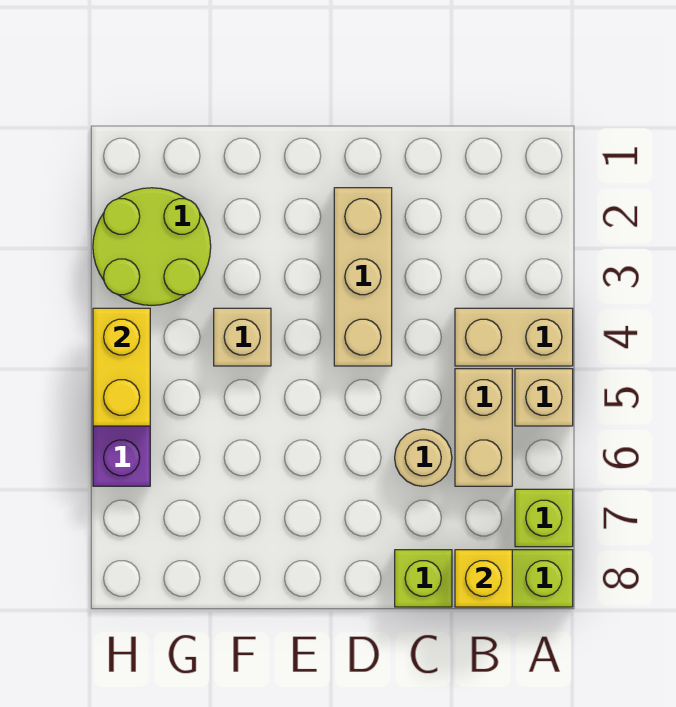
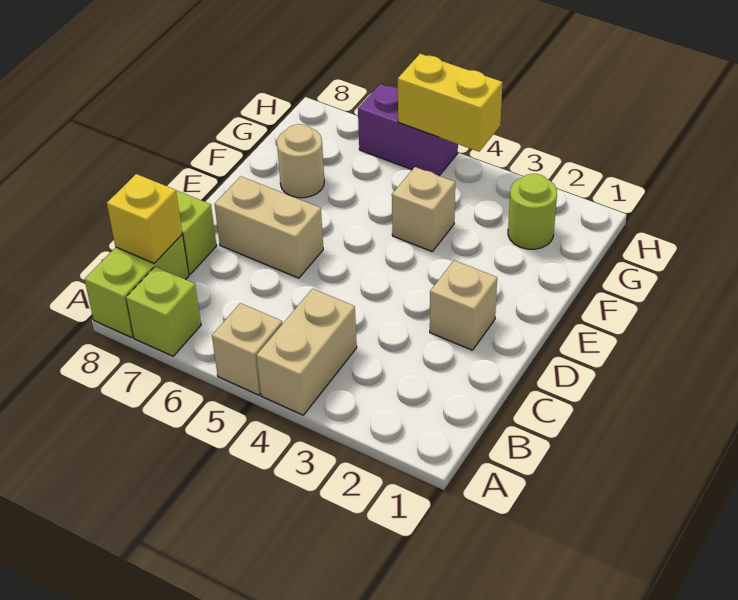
tan brick B5:B6 level 1 -> tan brick D6:D7 level 1
tan round brick C6 level 1 -> tan round brick F7 level 1
tan brick D2:D4 level 1 -> tan brick D2 level 1
lime round brick G2:H3 level 1 -> lime round brick G2 level 1

